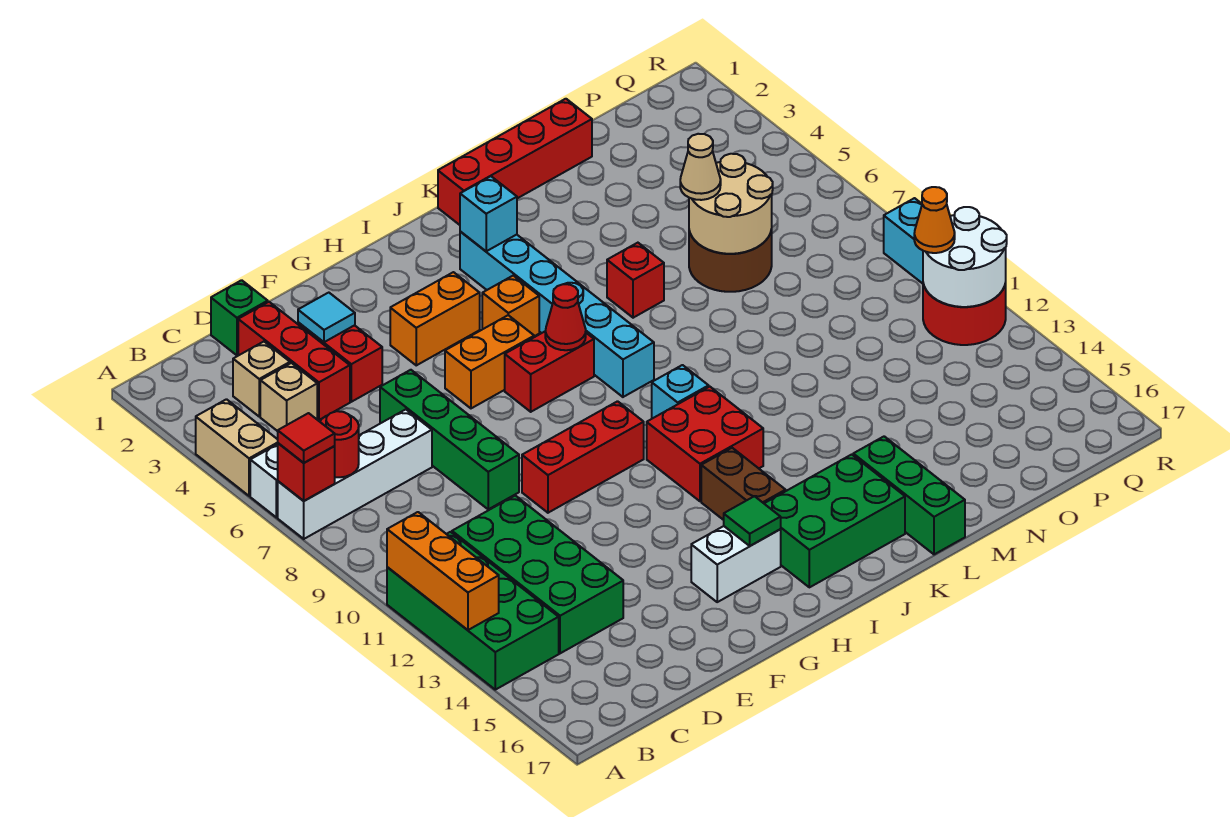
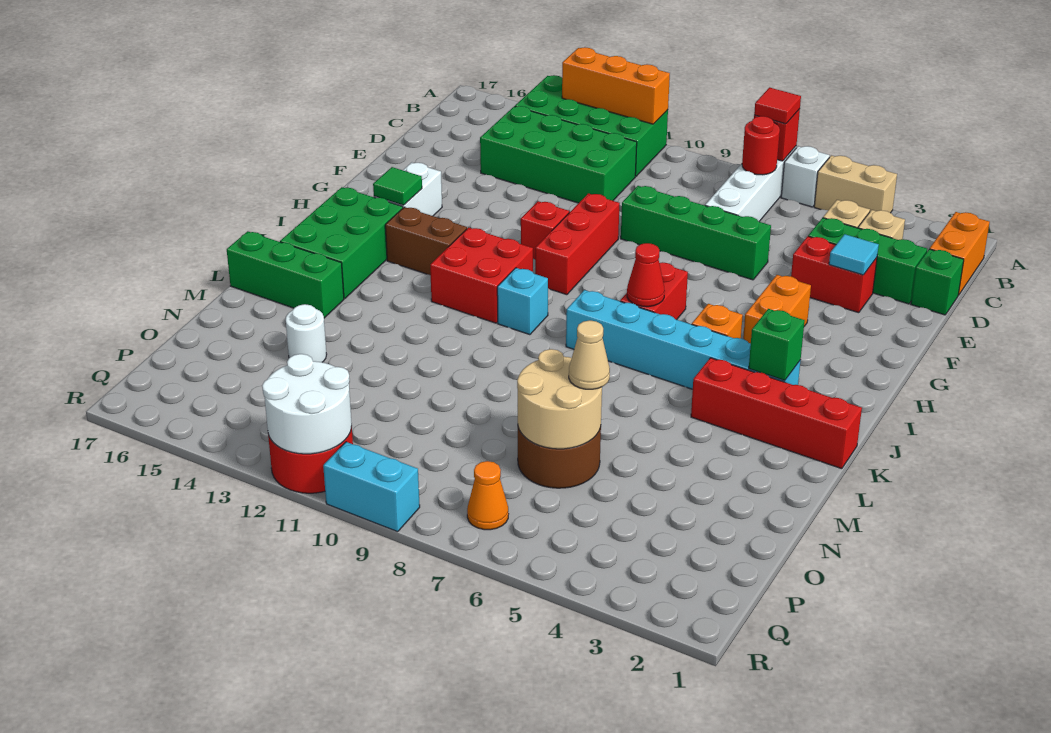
red brick D2:D4 level 1 -> green brick D2:D4 level 1
orange brick G6:H6 level 1 -> orange brick B1:C1 level 1
cyan brick J3 level 2 -> green brick J3 level 2
red brick K1:N1 level 1 -> red brick K1:K4 level 1
red brick L6 level 1 -> red brick G11 level 1
none -> white round brick N14 level 1
orange cone Q11 level 3 -> orange cone Q7 level 1

